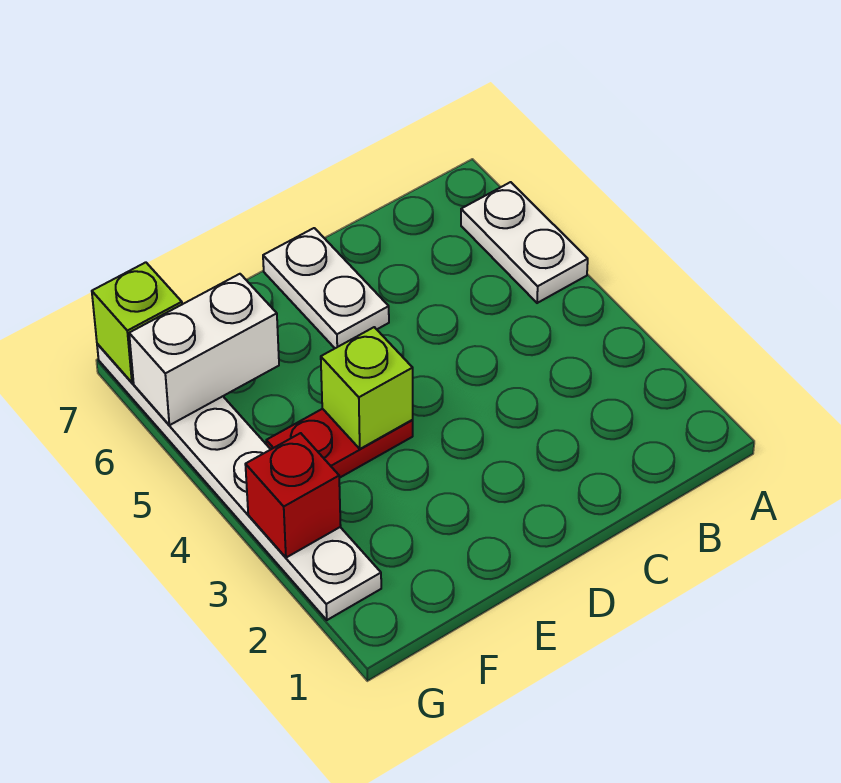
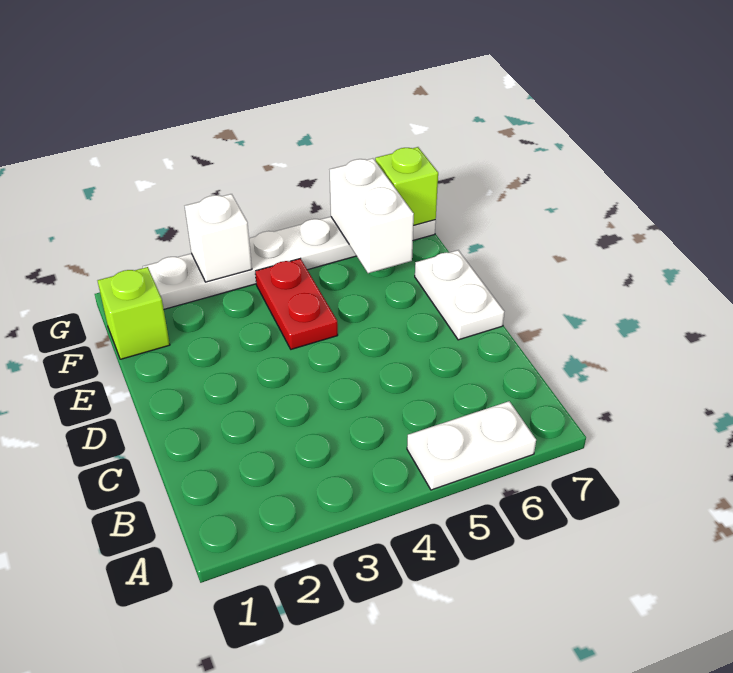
white plate D6:D7 level 1 -> white plate D7:E7 level 1
lime brick E4 level 2 -> lime brick F1 level 1
red brick G3 level 2 -> white brick G3 level 2

